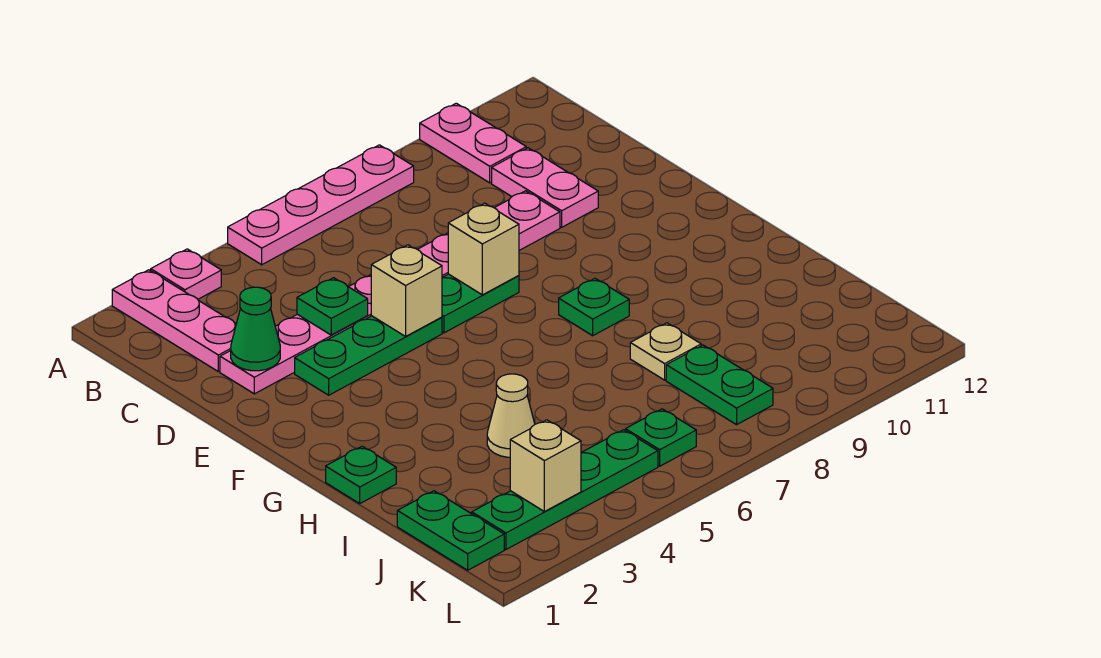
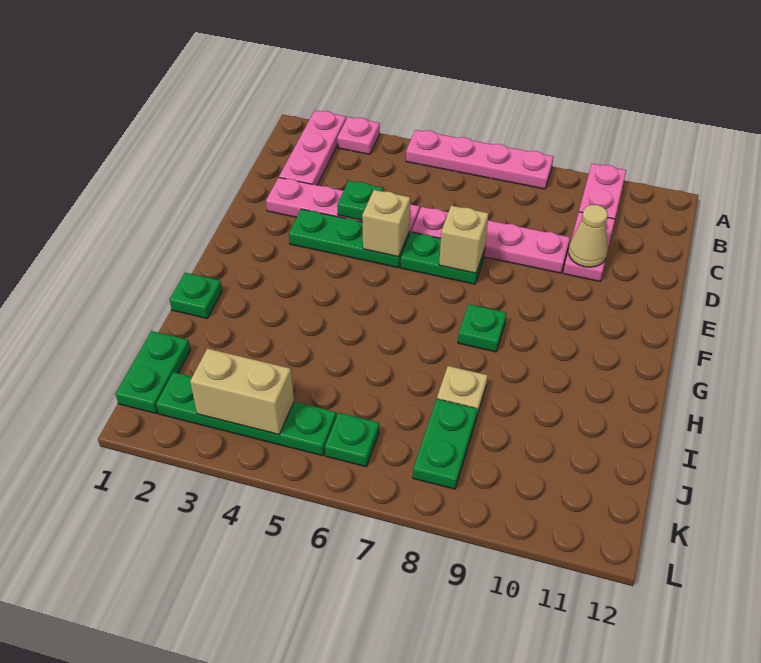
green cone D2 level 2 -> none
tan cone I4 level 1 -> tan cone D10 level 2
tan brick K3 level 2 -> tan brick K3:K4 level 2

